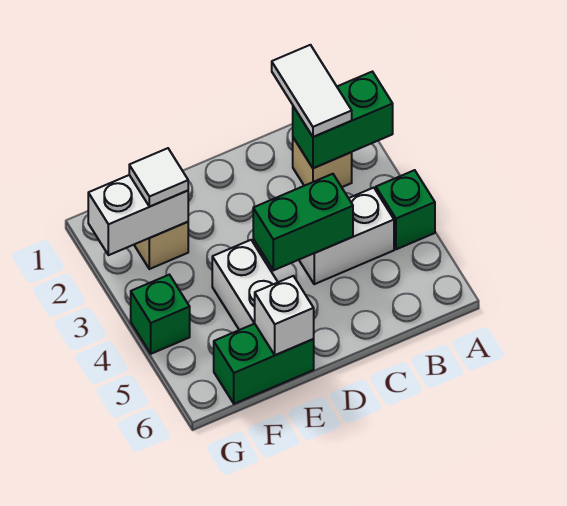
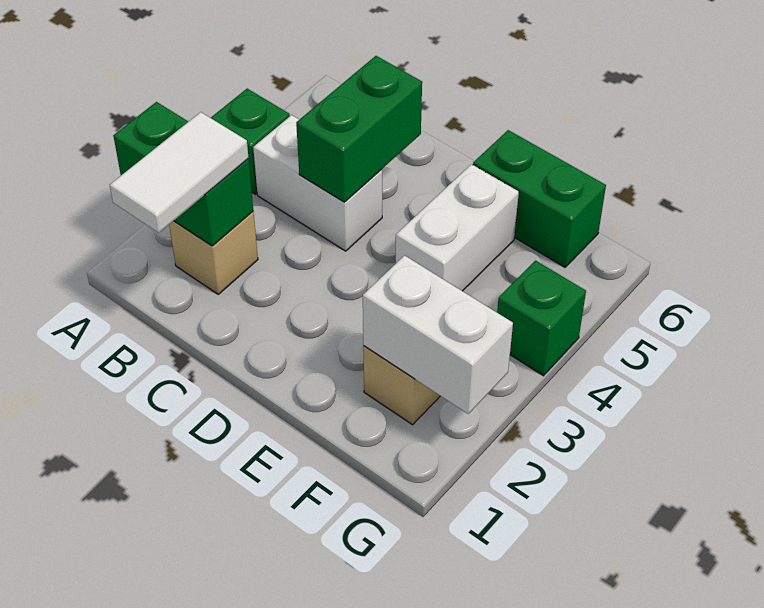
green brick C4:D4 level 2 -> green brick C4:C5 level 2
white brick E6 level 2 -> none
white tile F2 level 3 -> none

